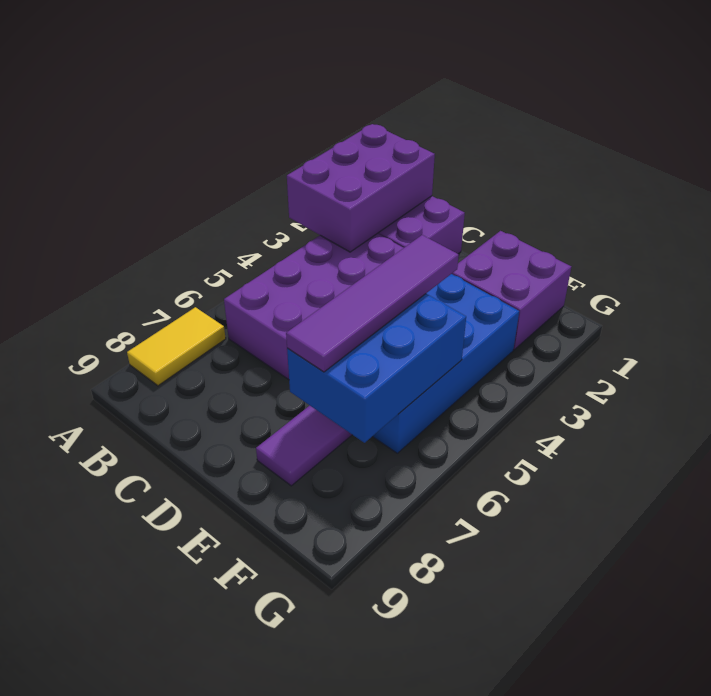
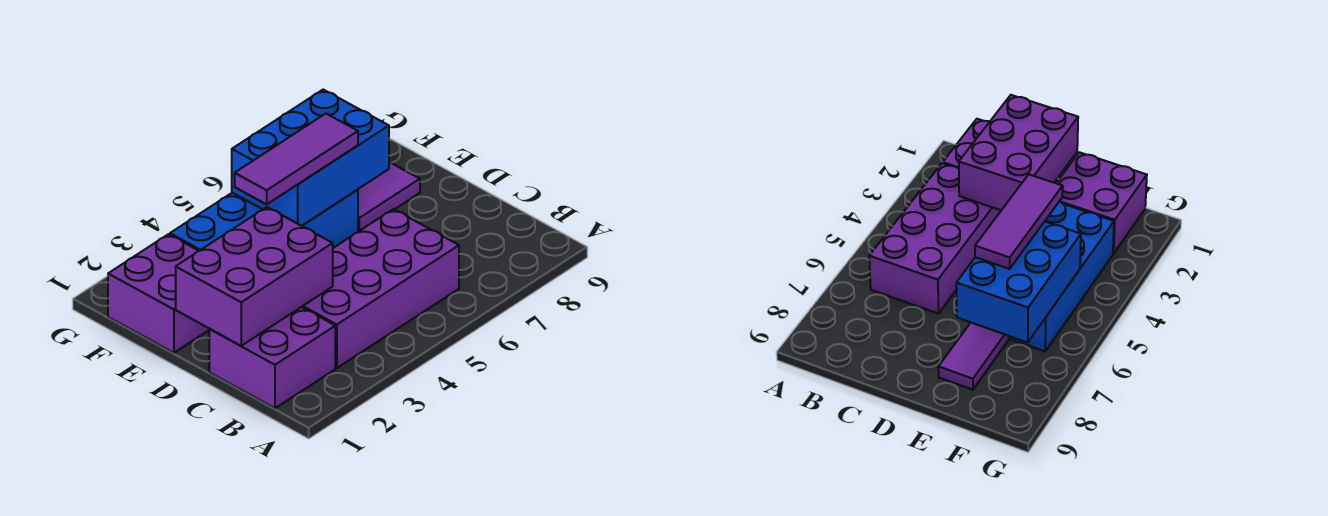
purple brick A1:B3 level 2 -> purple brick C1:D3 level 2
yellow tile A7:A8 level 1 -> none
purple tile E4:E7 level 3 -> purple tile E4:E6 level 3

